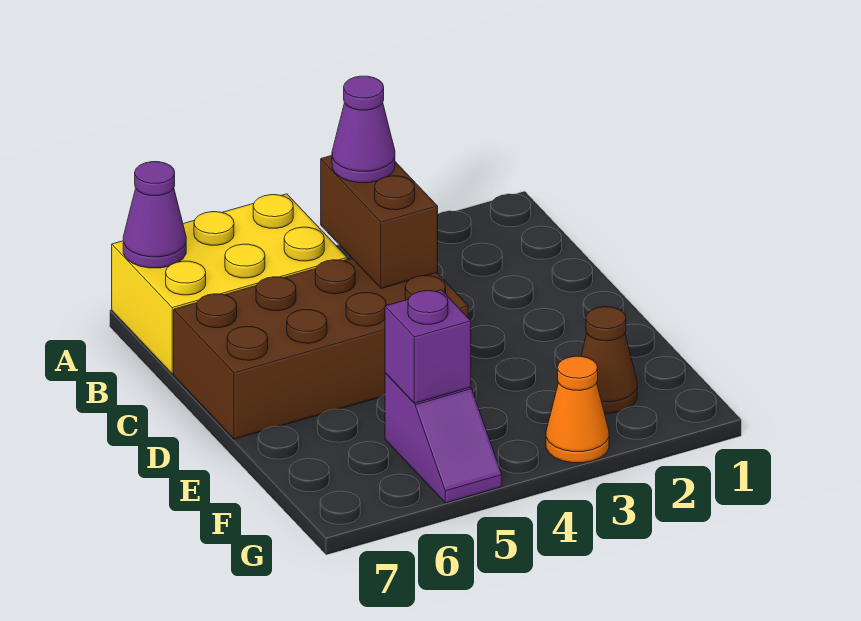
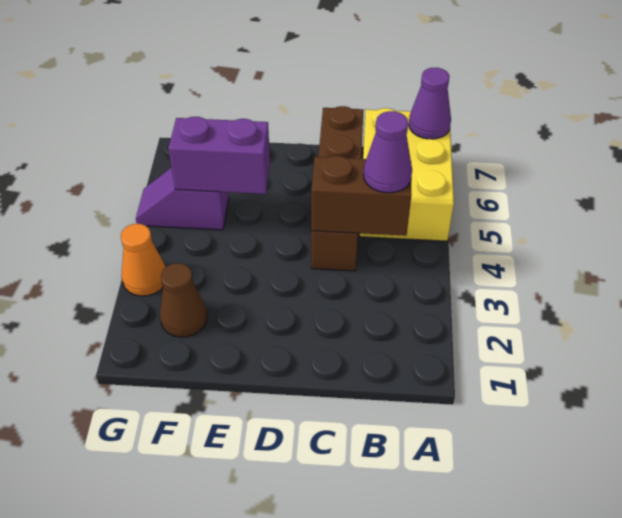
brown brick C4:D7 level 1 -> brown brick C4:C7 level 1
purple brick F5 level 2 -> purple brick E5:F5 level 2

